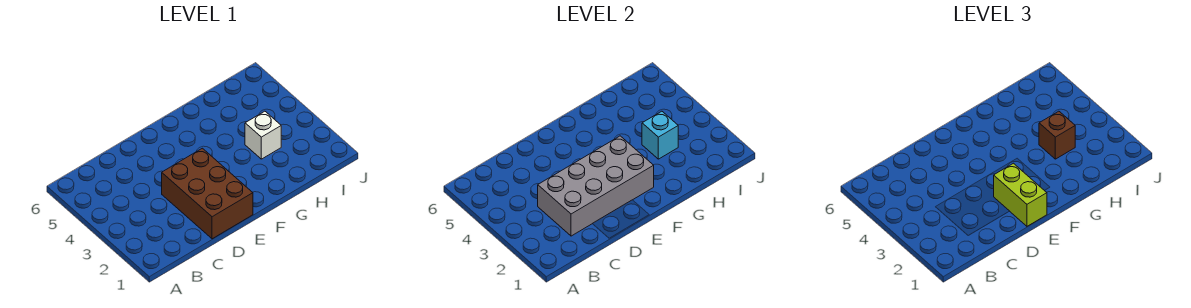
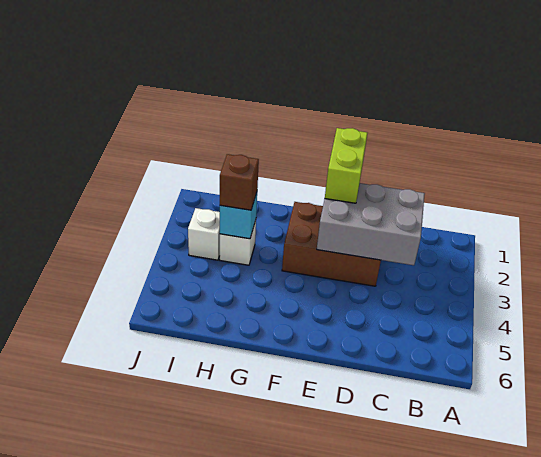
grey brick C2:F3 level 2 -> grey brick C2:E3 level 2
brown brick D1:E3 level 1 -> brown brick D2:F3 level 1
none -> white brick I3 level 1

